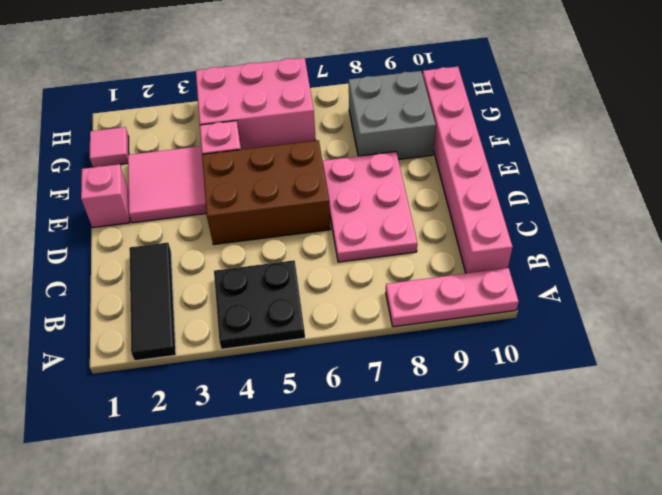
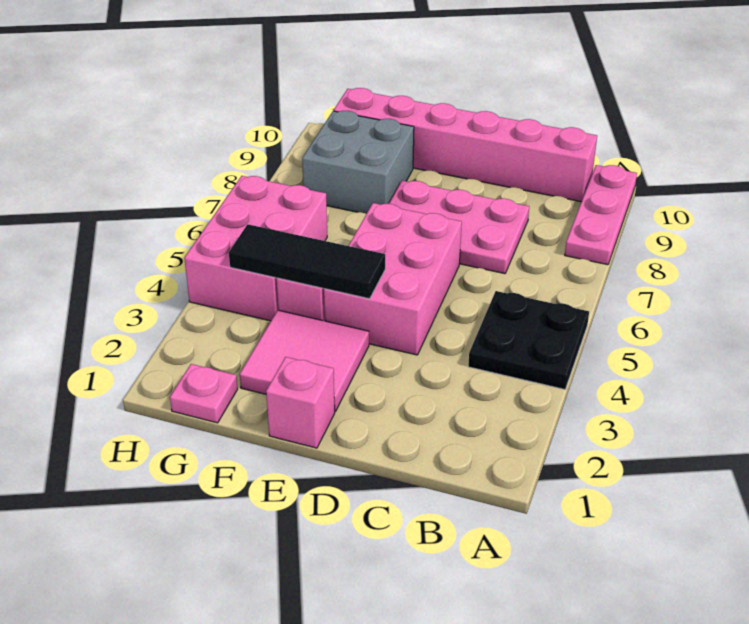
black tile A2:C2 level 1 -> black tile E4:G4 level 2
brown brick D4:E6 level 1 -> pink brick D4:E6 level 1
pink tile G1 level 1 -> pink plate G1 level 1

